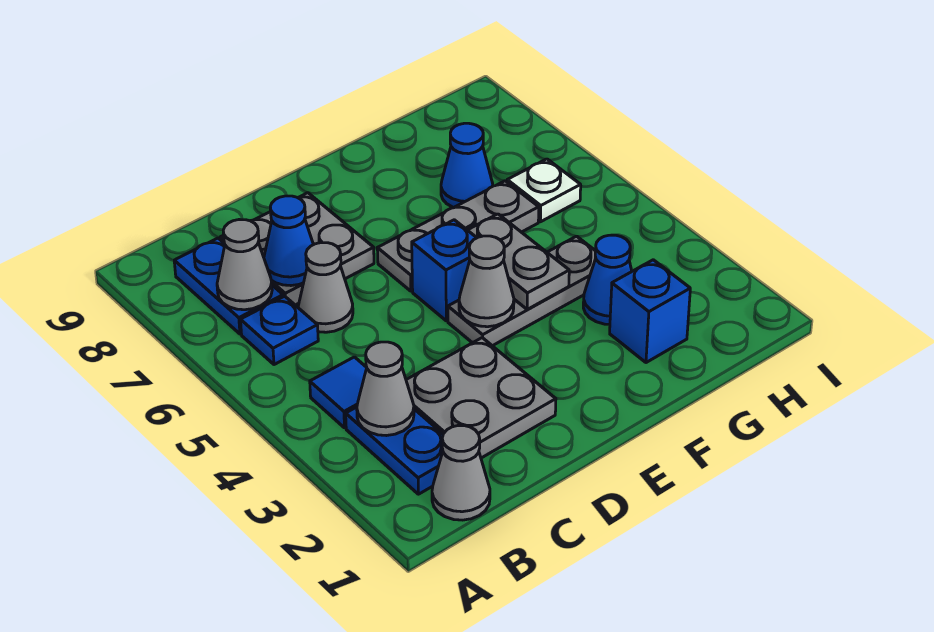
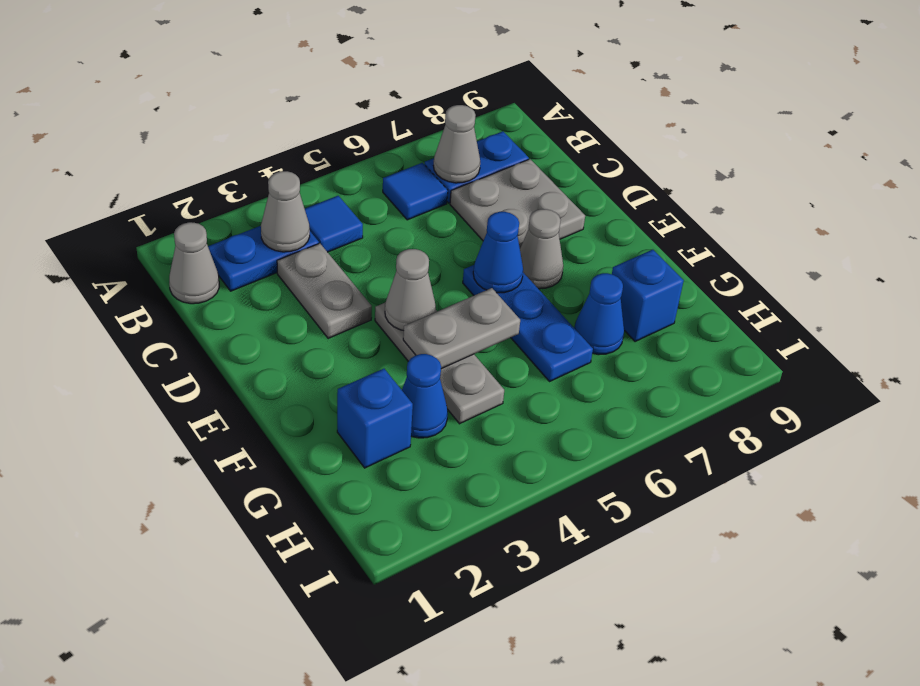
blue plate B6 level 1 -> blue tile B6 level 1
grey plate C2:D3 level 1 -> grey plate C3:D3 level 1
grey cone C6 level 1 -> grey cone E7 level 1
blue cone C7 level 2 -> blue cone E6 level 2
blue brick E5 level 1 -> blue brick G8 level 1
grey plate E6:G6 level 1 -> blue plate E6:G6 level 1
white plate H6 level 1 -> none

